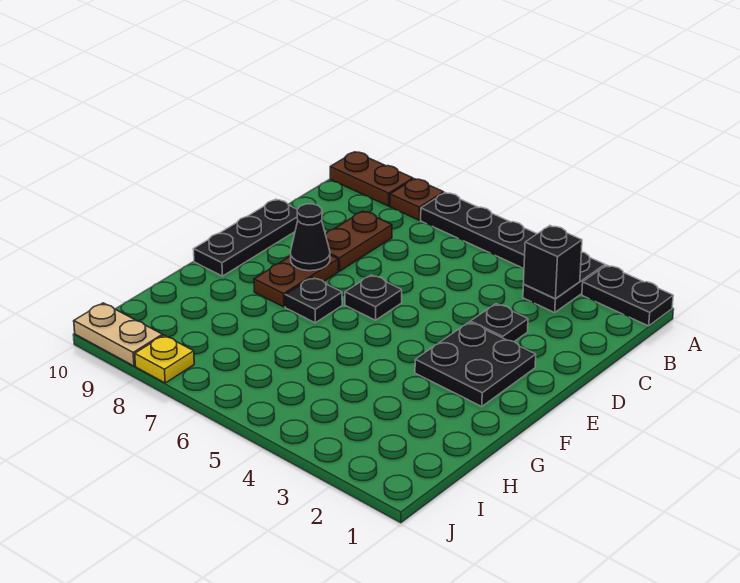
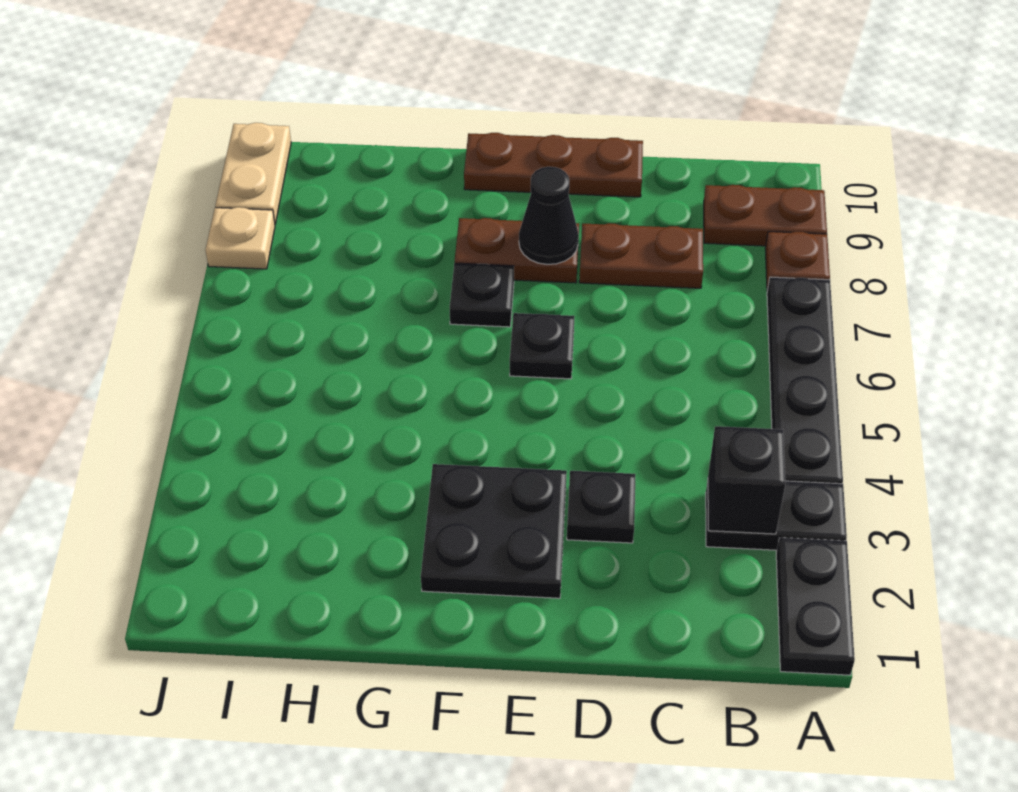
brown plate A9:A10 level 1 -> brown plate A9:B9 level 1
black plate D10:F10 level 1 -> brown plate D10:F10 level 1
yellow plate J8 level 1 -> tan plate J8 level 1

